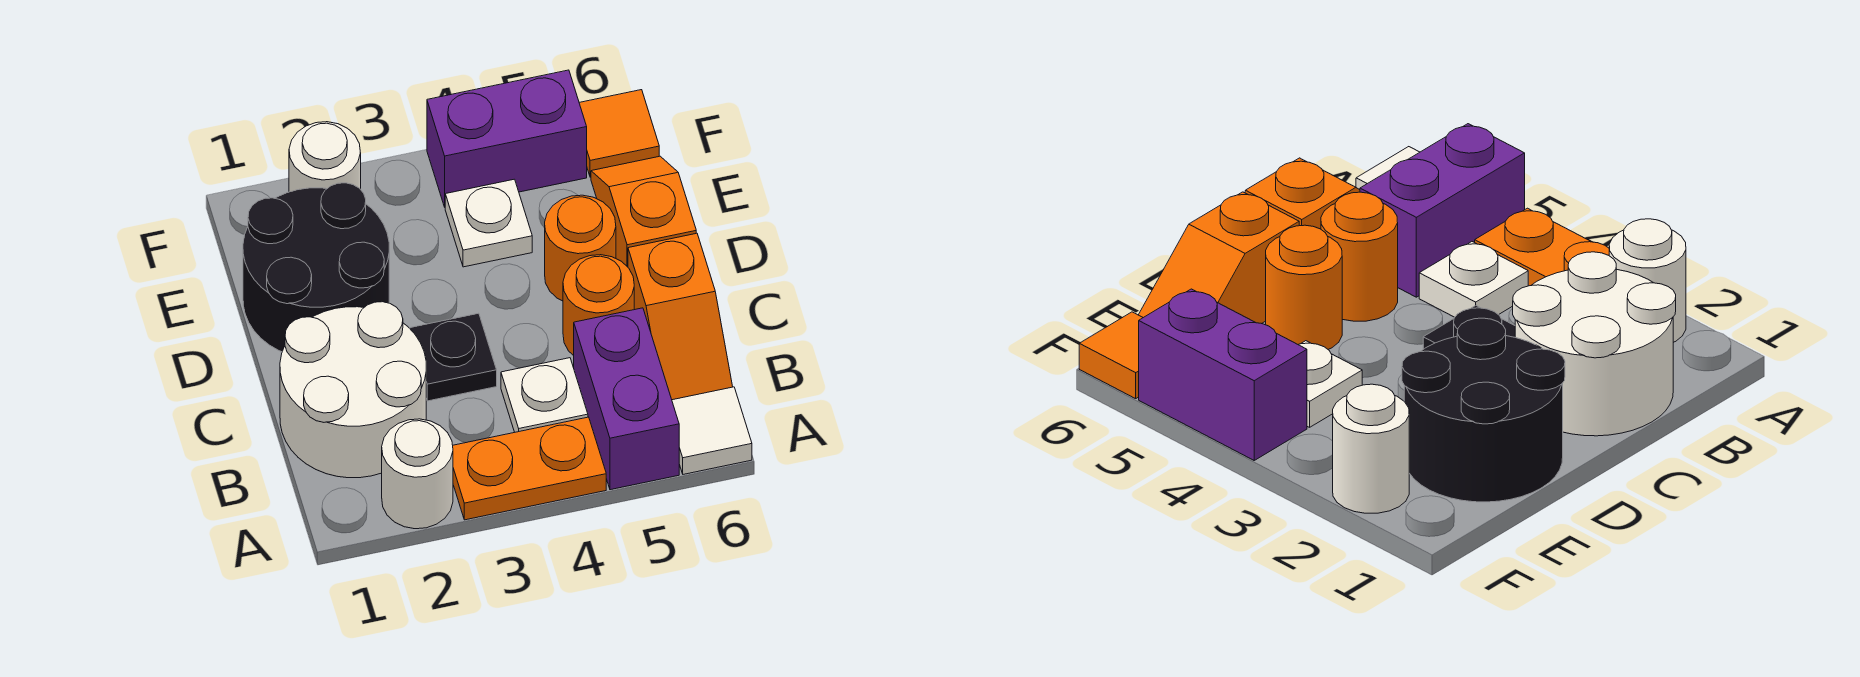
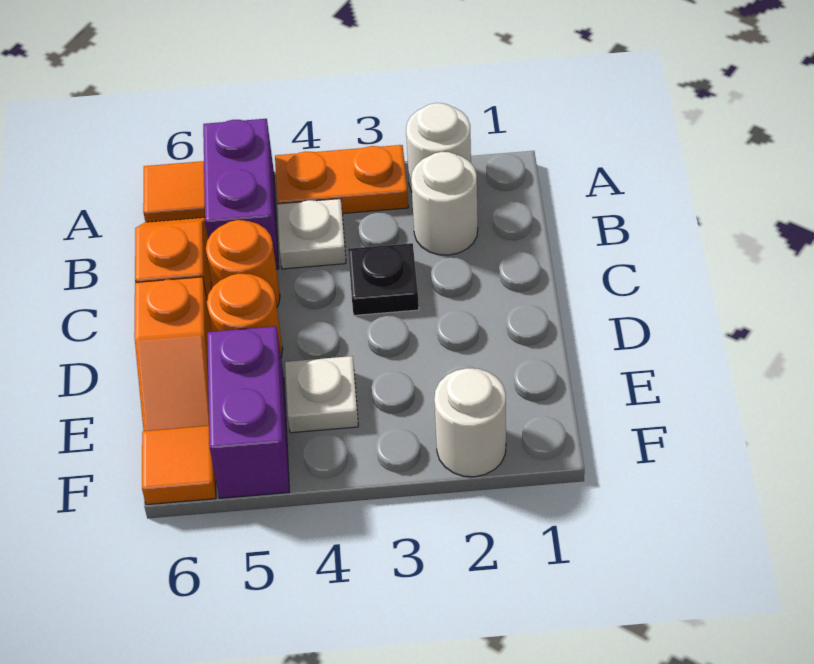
white tile A6 level 1 -> orange tile A6 level 1
white round brick B1:C2 level 1 -> white round brick B2 level 1
black round brick D1:E2 level 1 -> none
purple brick F4:F5 level 1 -> purple brick E5:F5 level 1

